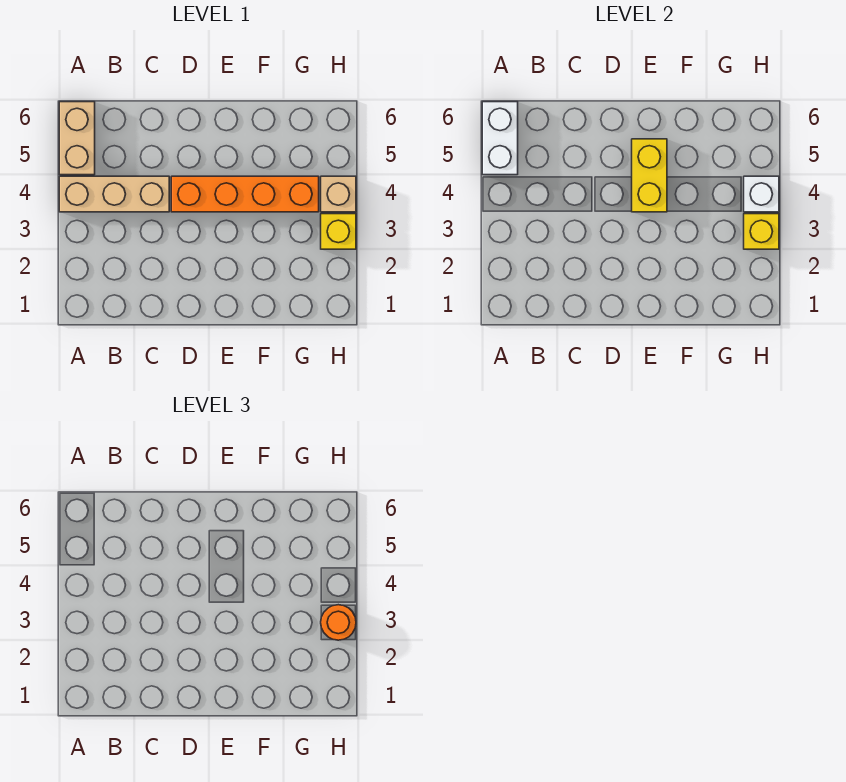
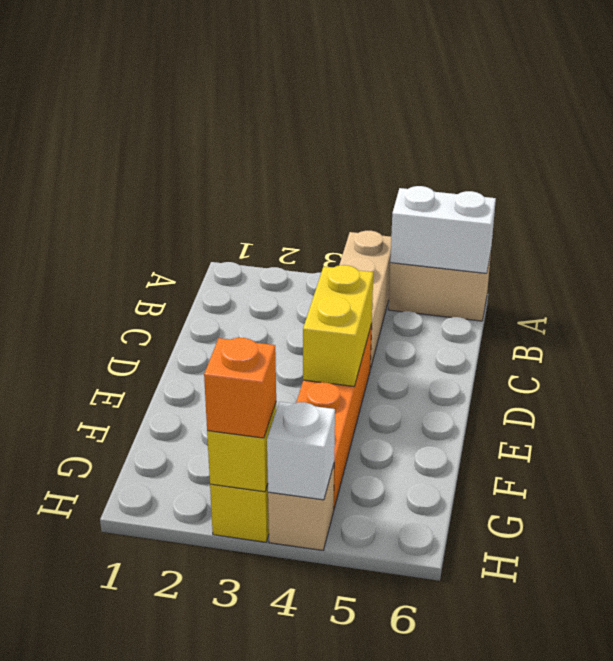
yellow brick E4:E5 level 2 -> yellow brick D4:E4 level 2
orange round brick H3 level 3 -> orange brick H3 level 3

